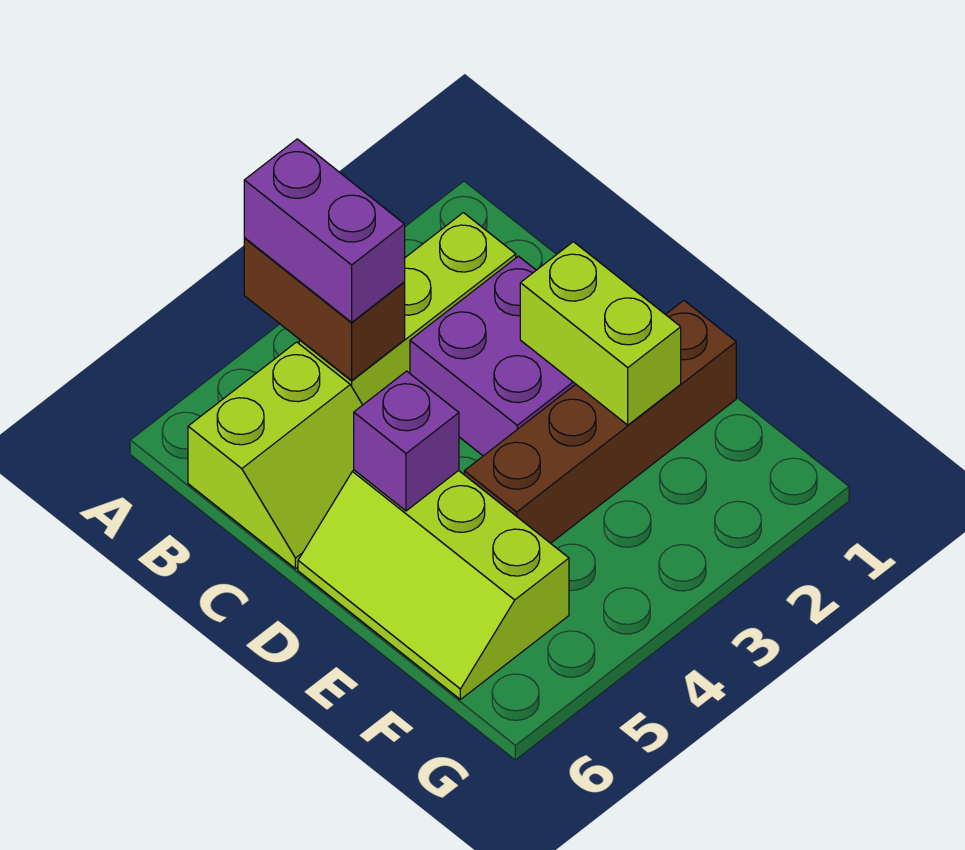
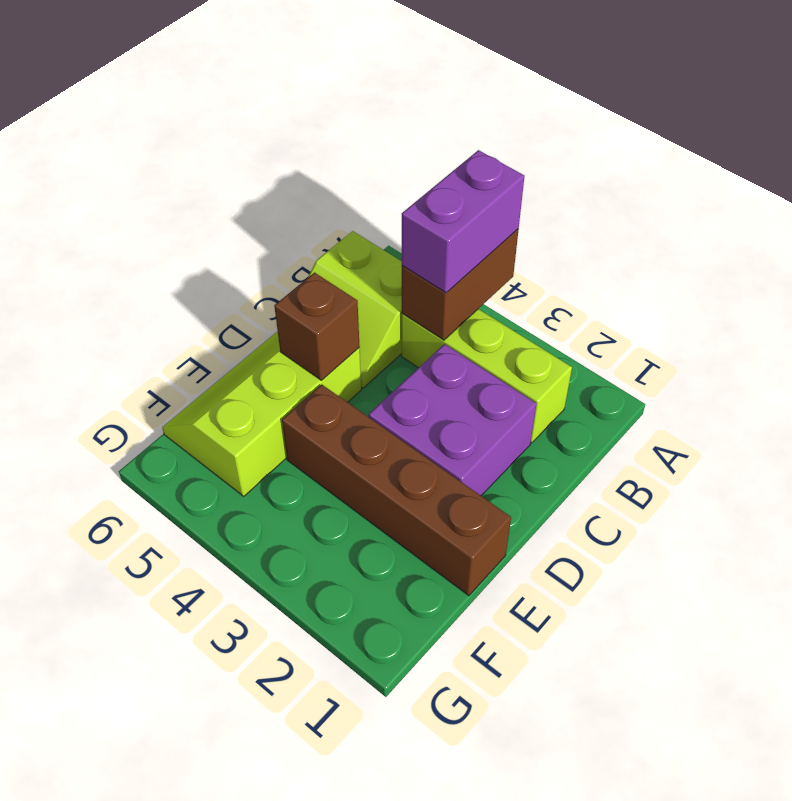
lime brick D2:E2 level 2 -> none
purple brick D5 level 2 -> brown brick D5 level 2

